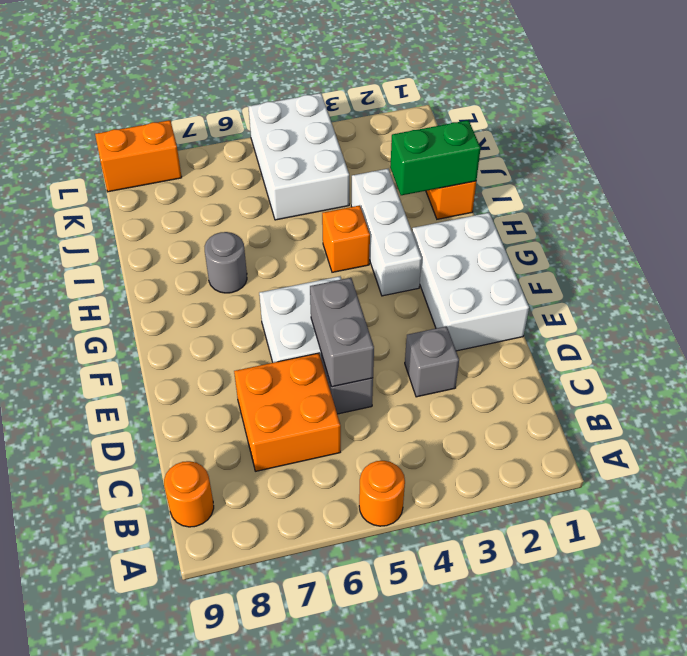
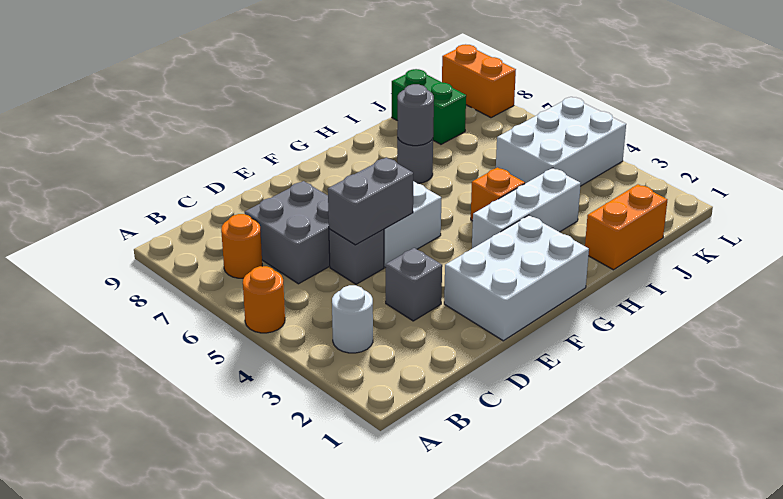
none -> white round brick B3 level 1
orange round brick B9 level 1 -> orange round brick B7 level 1
orange brick C6:D7 level 1 -> grey brick C6:D7 level 1
none -> grey round brick H7 level 2
green brick I1:I2 level 2 -> green brick J8:J9 level 1

